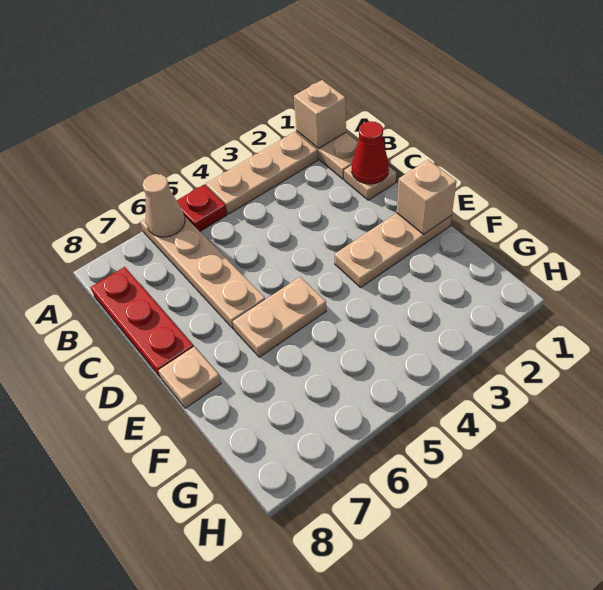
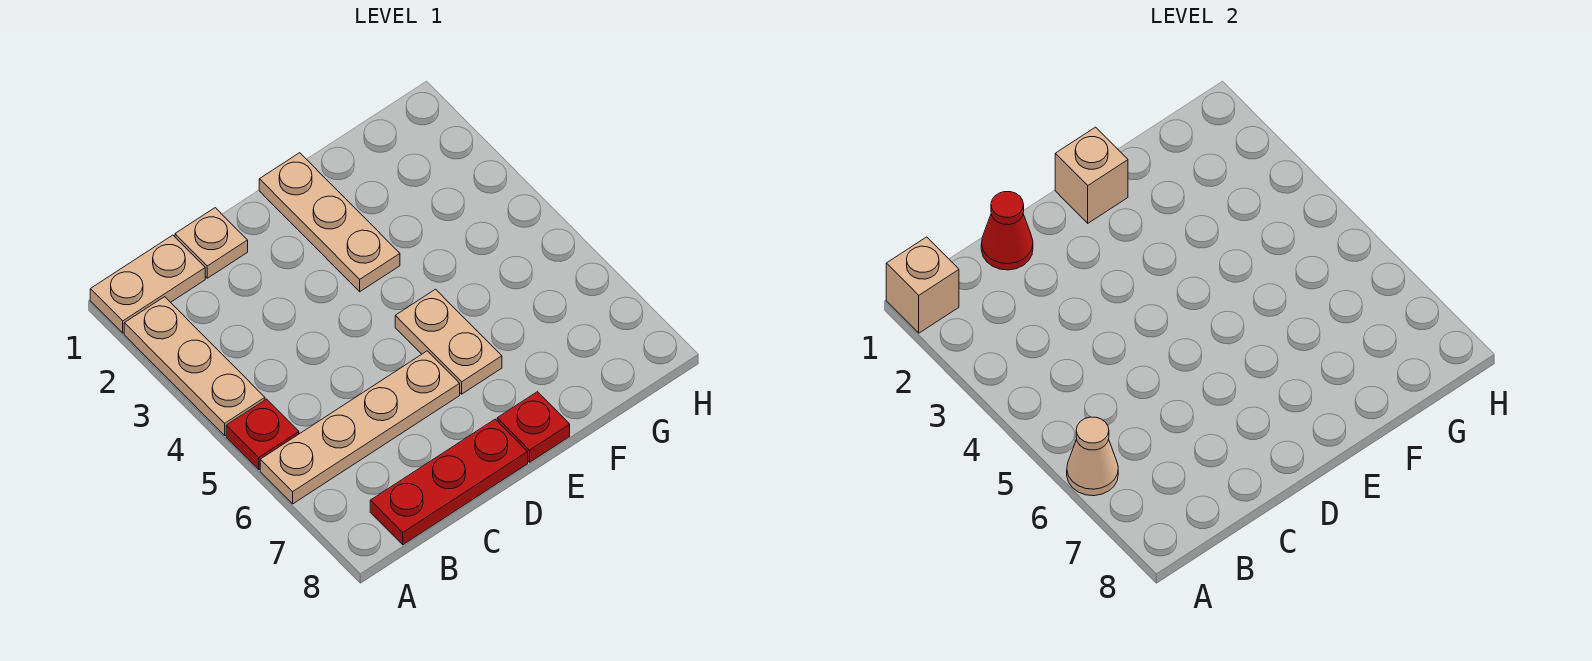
tan plate E8 level 1 -> red plate E8 level 1

